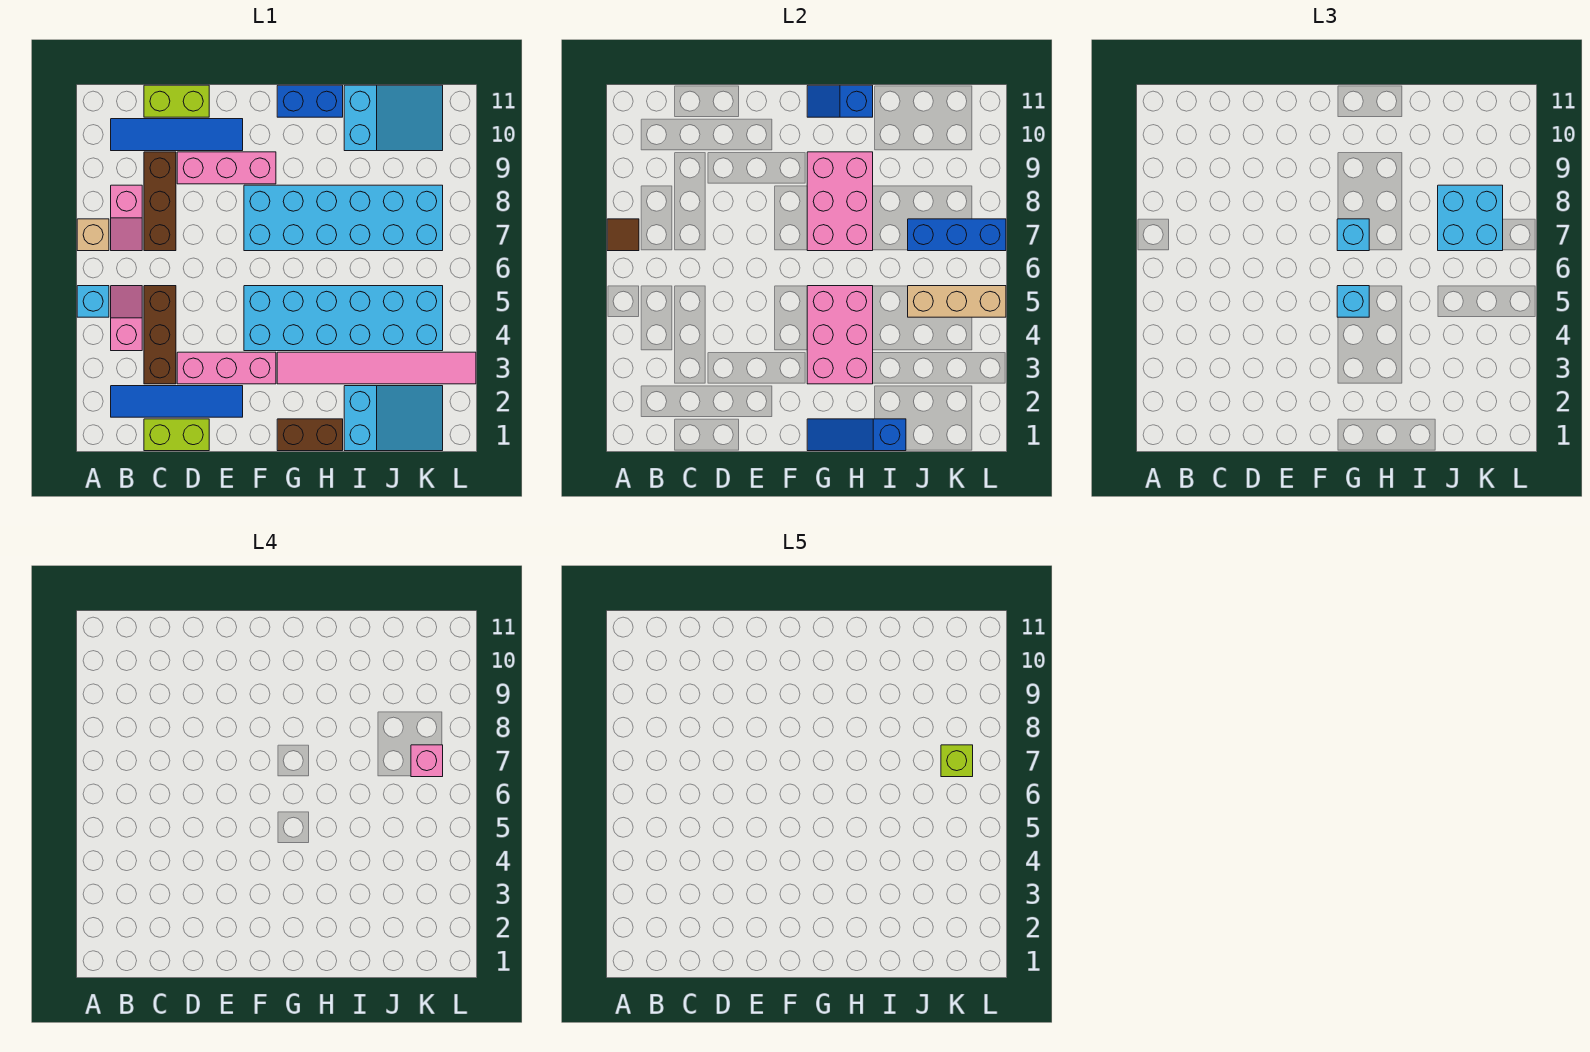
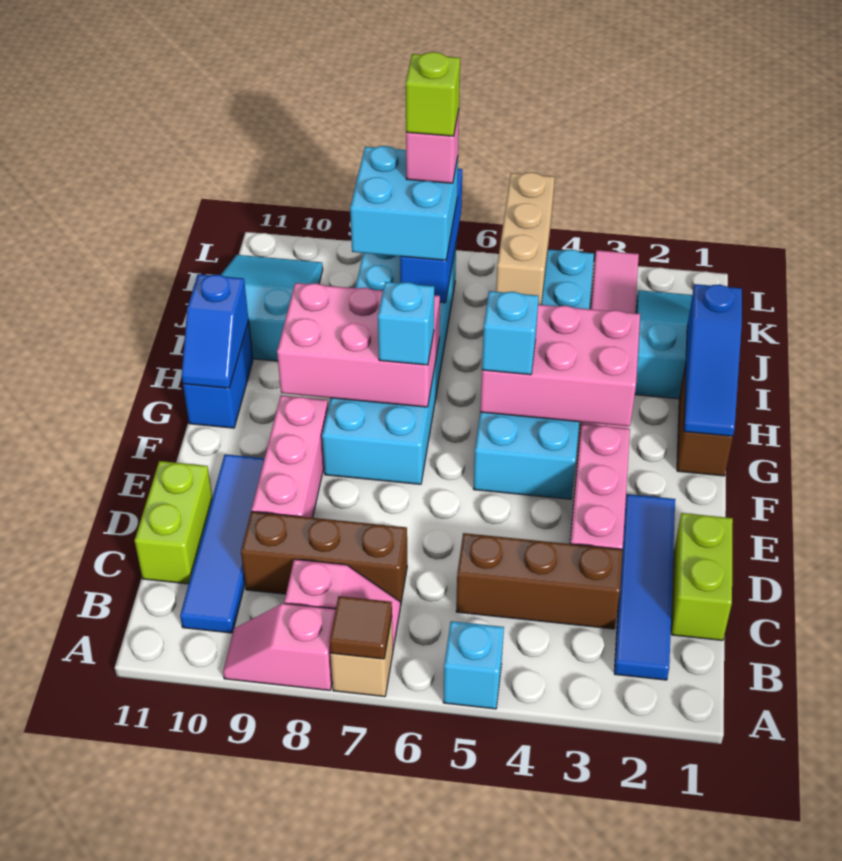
pink slope B4:B5 level 1 top 4 -> pink slope A8:A9 level 1 top 8

